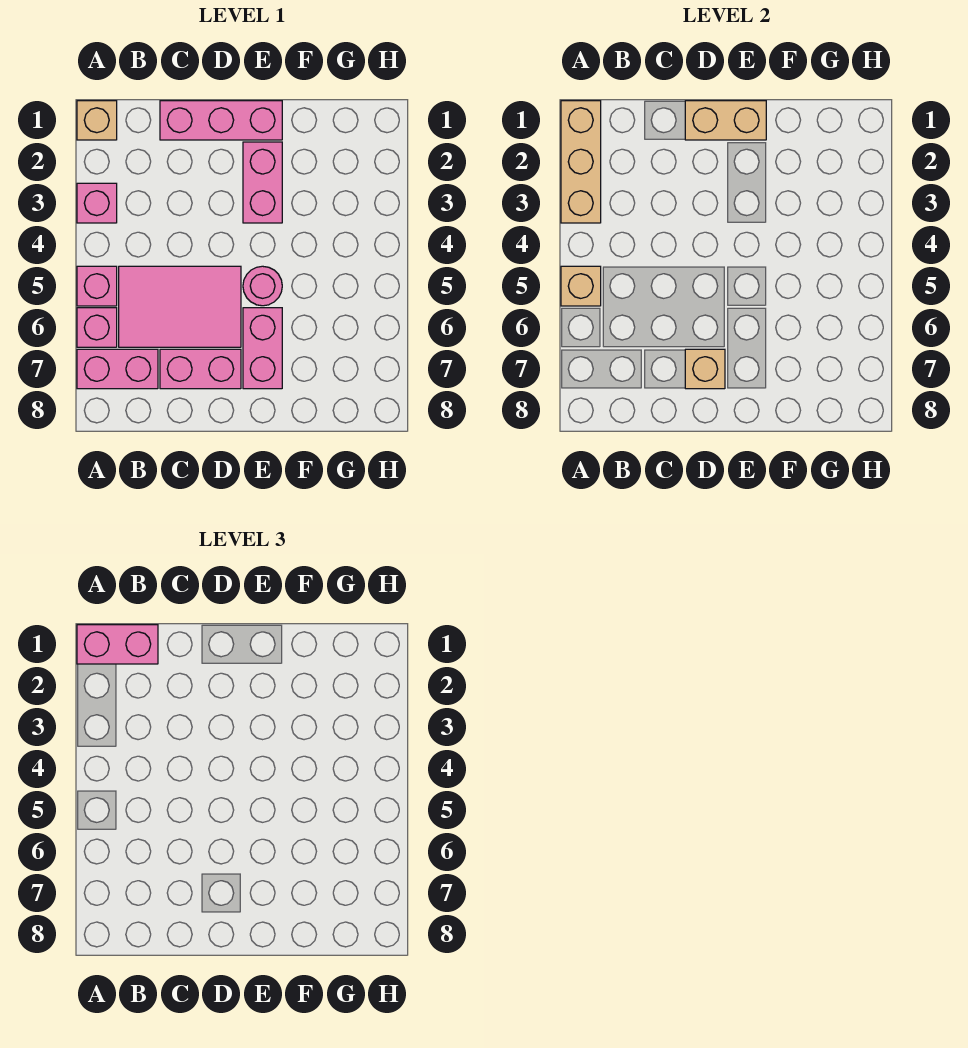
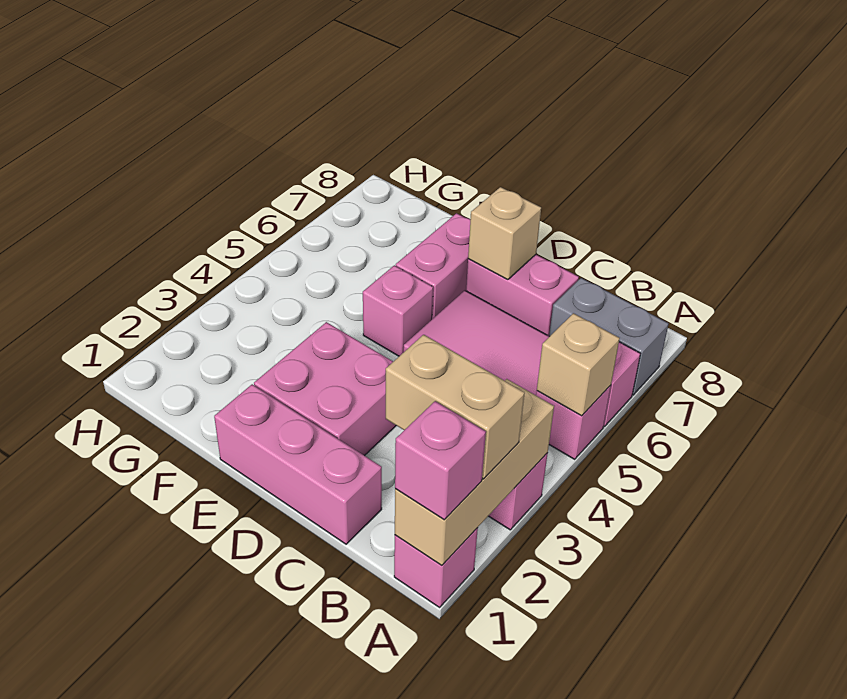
tan brick A1 level 1 -> pink brick A1 level 1
pink brick A1:B1 level 3 -> pink brick A1 level 3
pink brick A7:B7 level 1 -> grey brick A7:B7 level 1
tan brick D1:E1 level 2 -> tan brick A2:B2 level 3
pink brick E2:E3 level 1 -> pink brick D2:E3 level 1
pink round brick E5 level 1 -> pink brick E5 level 1

